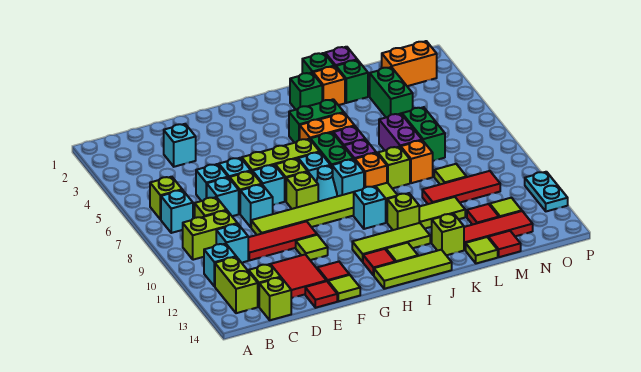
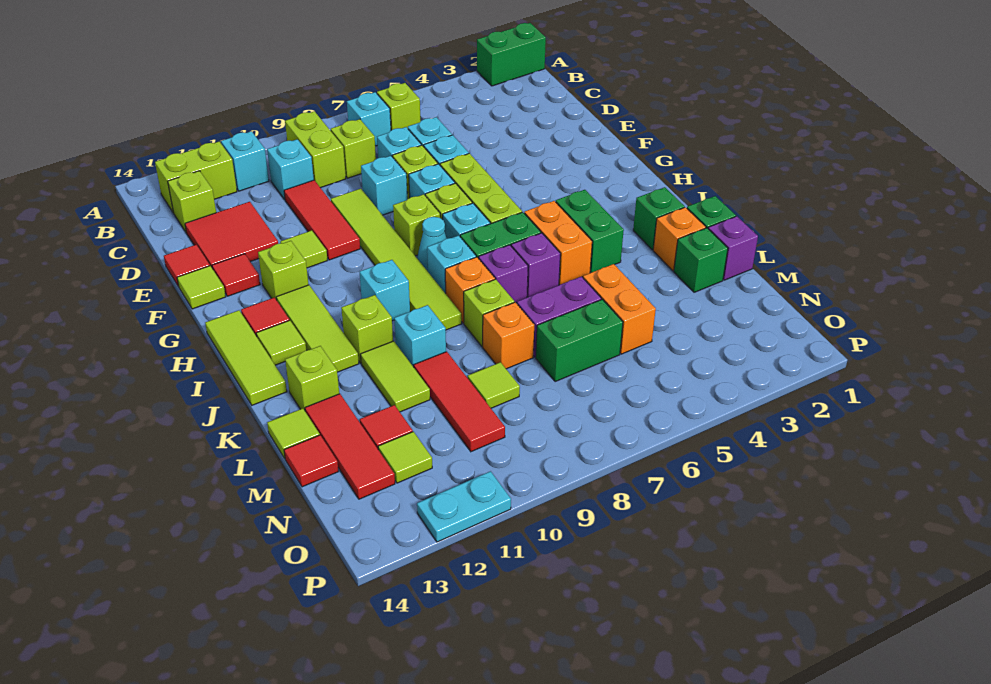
lime brick C14 level 1 -> lime brick G12 level 1
cyan brick D3 level 1 -> cyan brick K10 level 1
green brick M3:M4 level 1 -> green brick A1:A2 level 1
orange brick N2:O2 level 1 -> orange brick L5:M5 level 1

